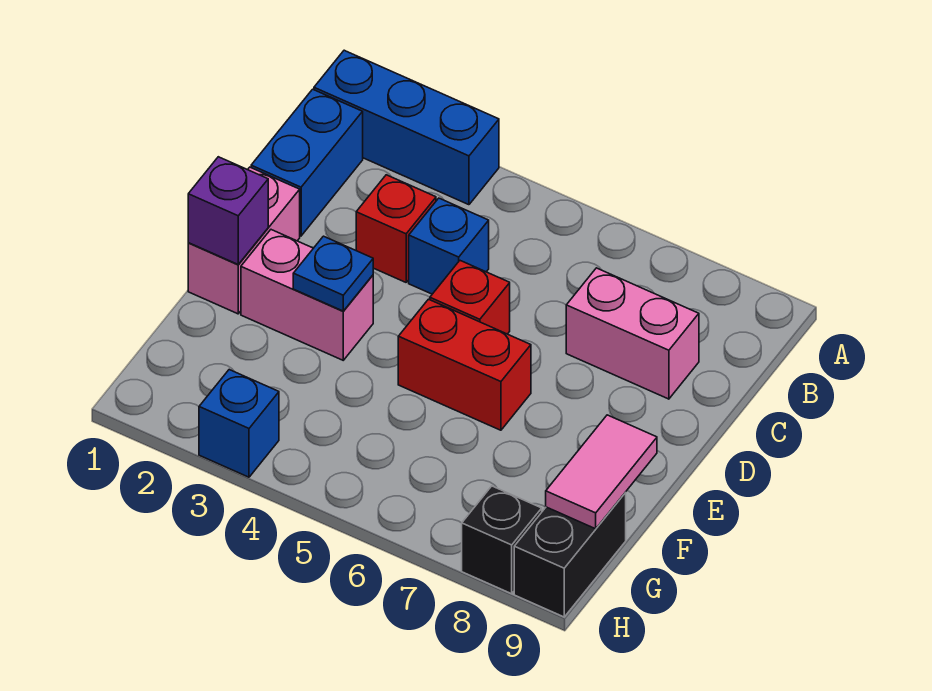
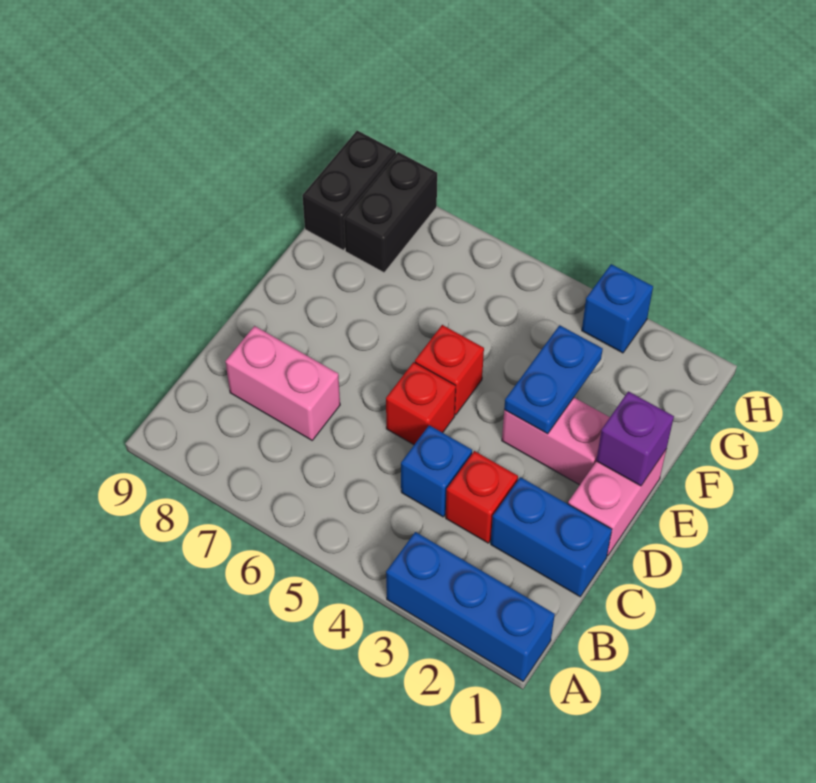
blue brick B1:C1 level 1 -> blue brick C1:C2 level 1
blue plate E3 level 2 -> blue plate E3:F3 level 2
red brick E5:E6 level 1 -> red brick E5 level 1
pink tile F9:G9 level 2 -> none
black brick H8 level 1 -> black brick G8:H8 level 1

